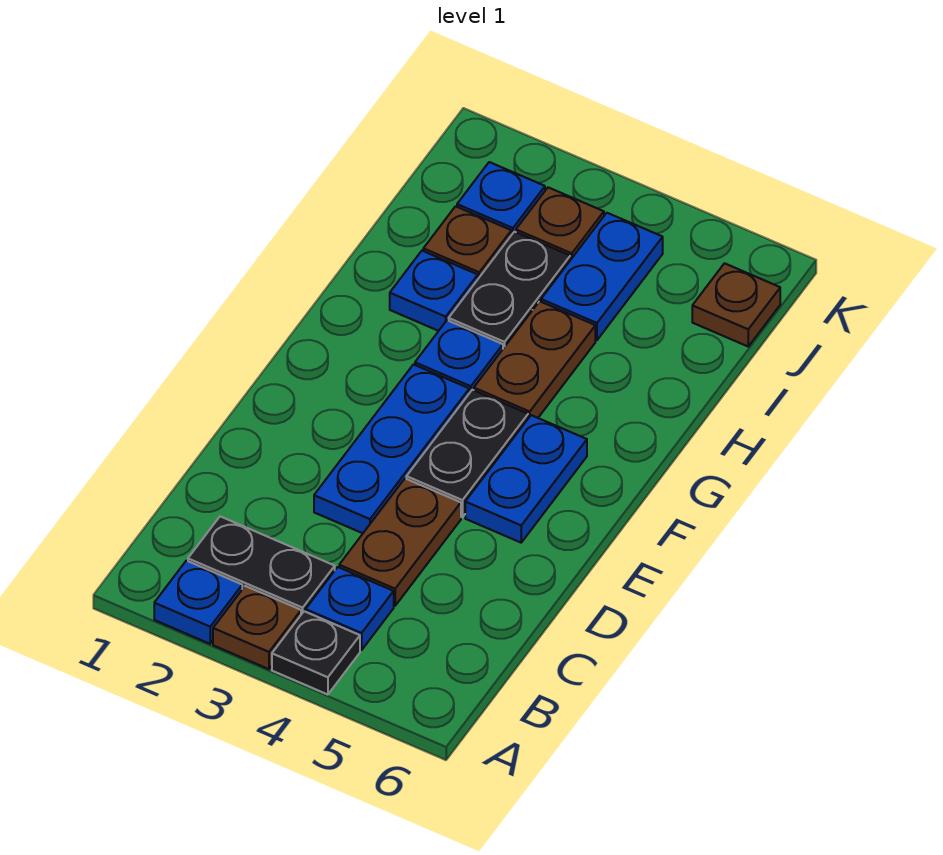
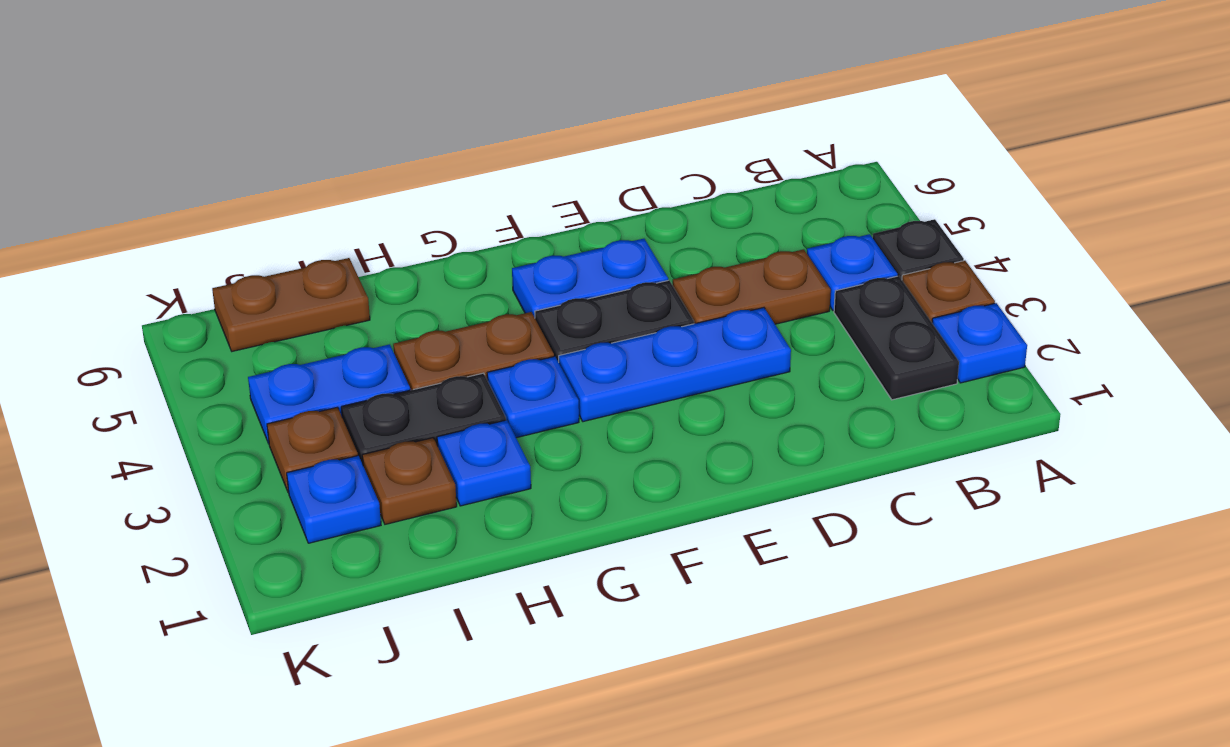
brown plate J6 level 1 -> brown plate I6:J6 level 1

